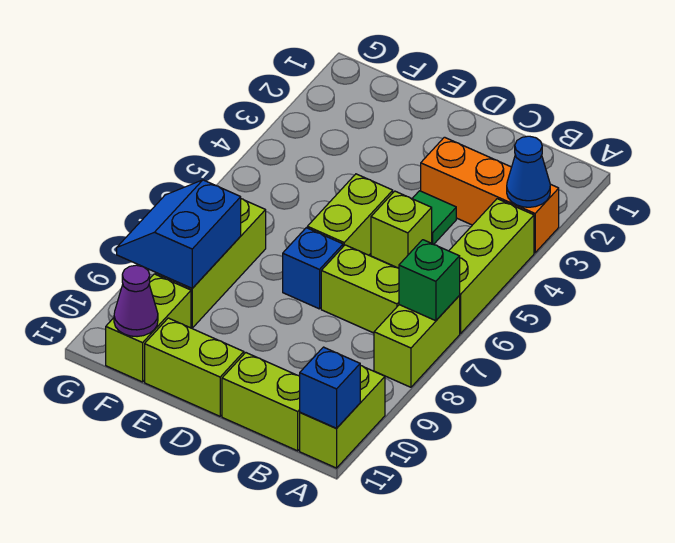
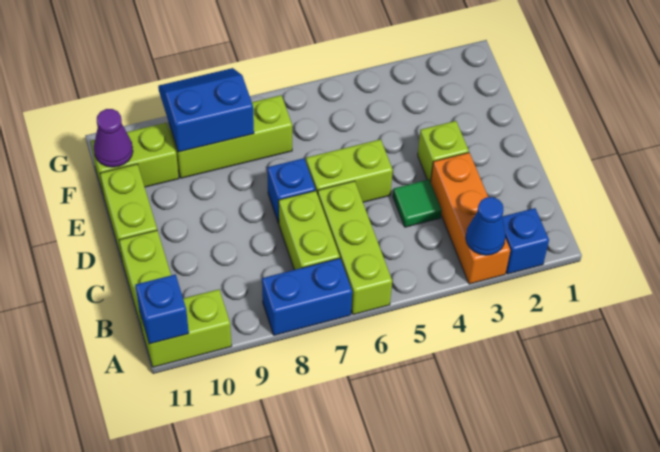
none -> blue brick A2 level 1
lime brick A4:A6 level 1 -> lime brick A6:C6 level 1
lime brick A7:A8 level 1 -> blue brick A7:A8 level 1
green brick A7 level 2 -> none
lime brick C5 level 1 -> lime brick D3 level 1

